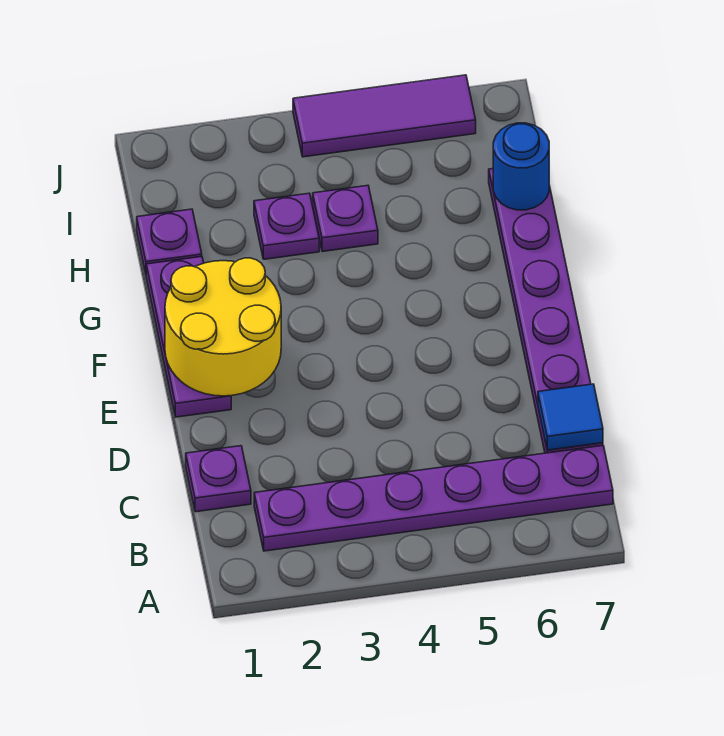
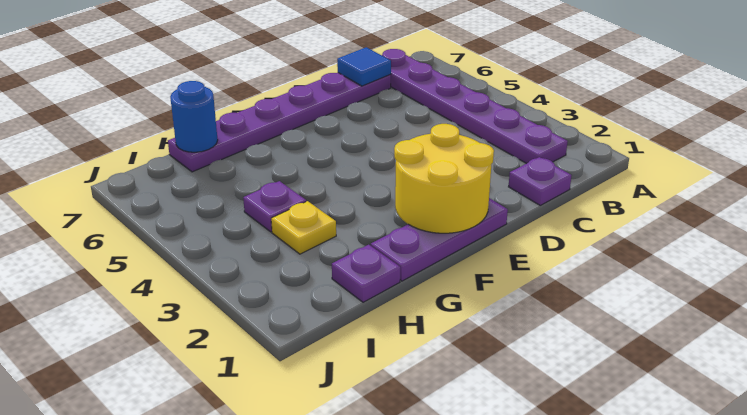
purple plate H3 level 1 -> yellow plate H3 level 1
purple tile J4:J6 level 1 -> none

